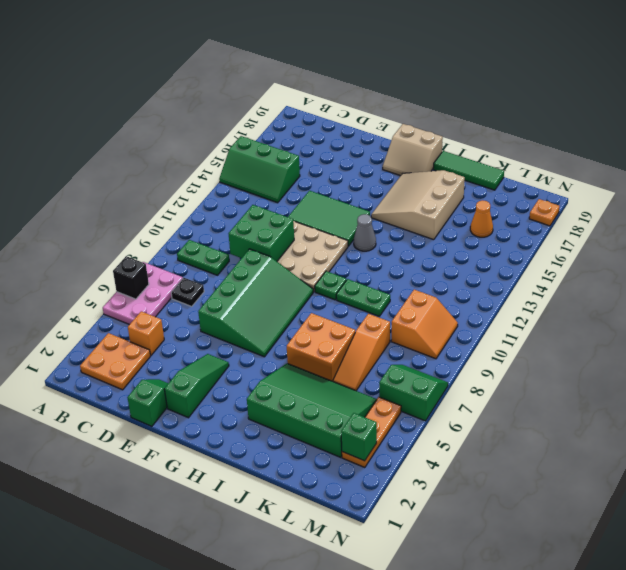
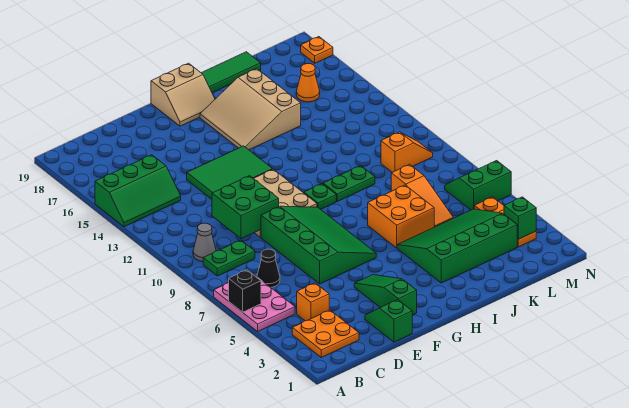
black plate C7 level 1 -> black cone C7 level 1
grey cone H13 level 1 -> grey cone B10 level 1
orange slope L9:M10 level 1 top L -> orange slope L10:M10 level 1 top L

